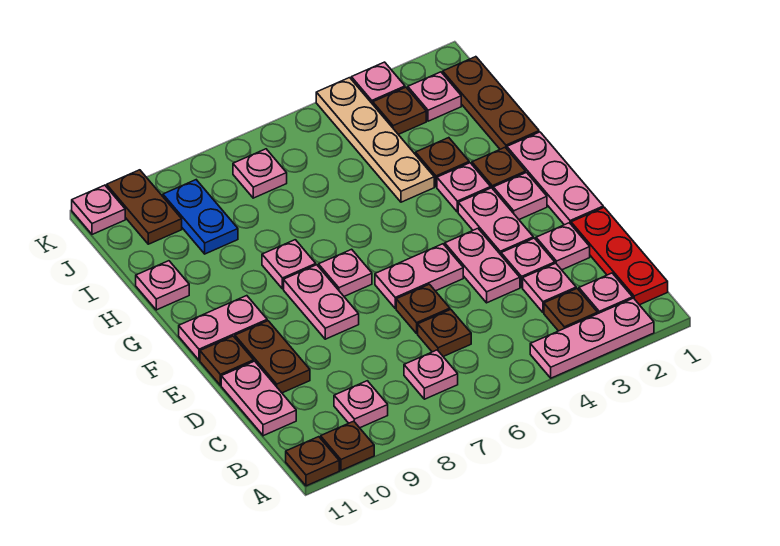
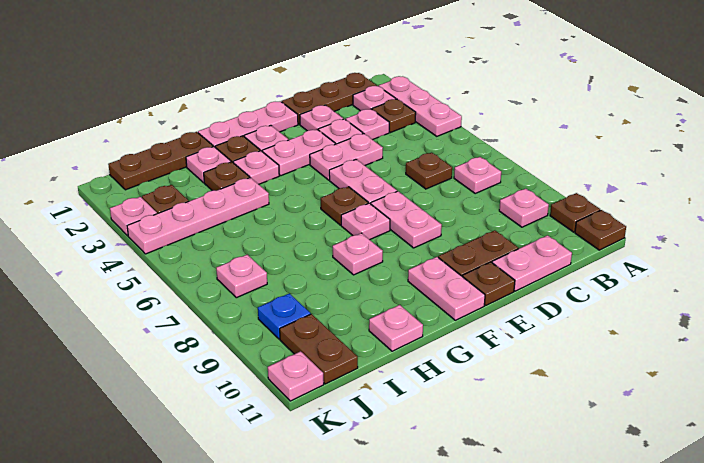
red plate B1:D1 level 1 -> brown plate B1:D1 level 1
brown plate D6 level 1 -> brown plate F6 level 1
pink plate E8:F8 level 1 -> pink plate E7:E8 level 1
tan plate H4:K4 level 1 -> pink plate H4:K4 level 1
blue plate I9:J9 level 1 -> blue plate J9 level 1
pink plate J2 level 1 -> pink plate H2 level 1
brown plate J10:K10 level 1 -> brown plate J10:J11 level 1

